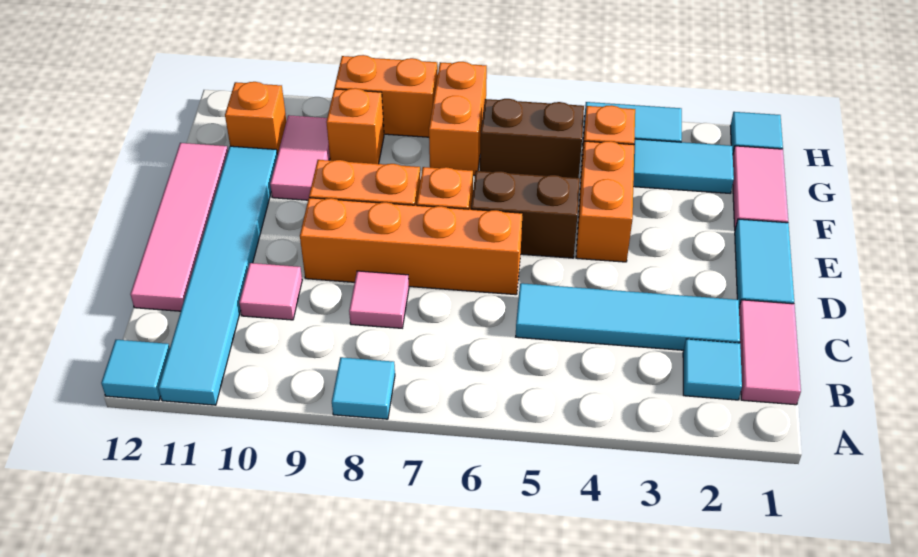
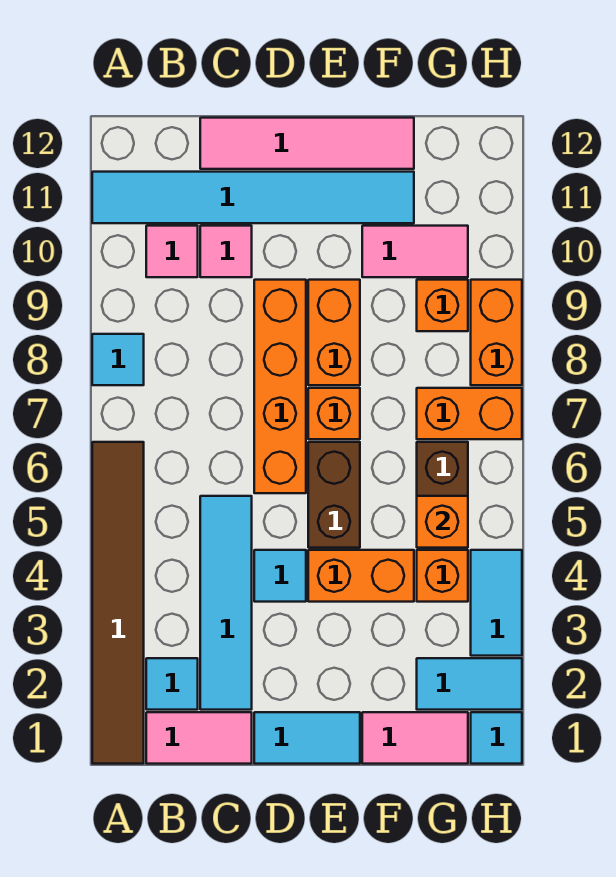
none -> brown tile A1:A6 level 1
cyan tile A12 level 1 -> cyan tile D4 level 1
pink tile C8 level 1 -> pink tile B10 level 1
cyan tile G2:G3 level 1 -> cyan tile G2:H2 level 1
orange brick G11 level 1 -> orange brick G5 level 2

